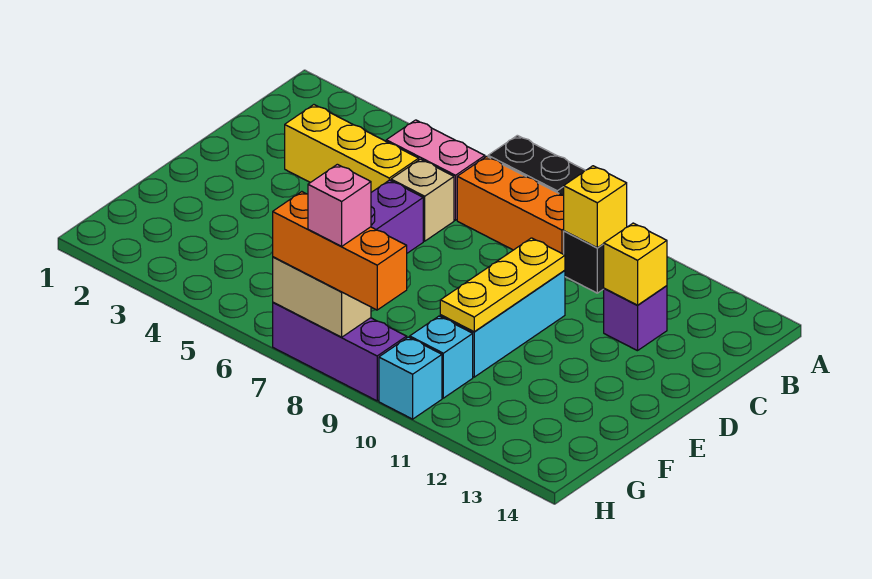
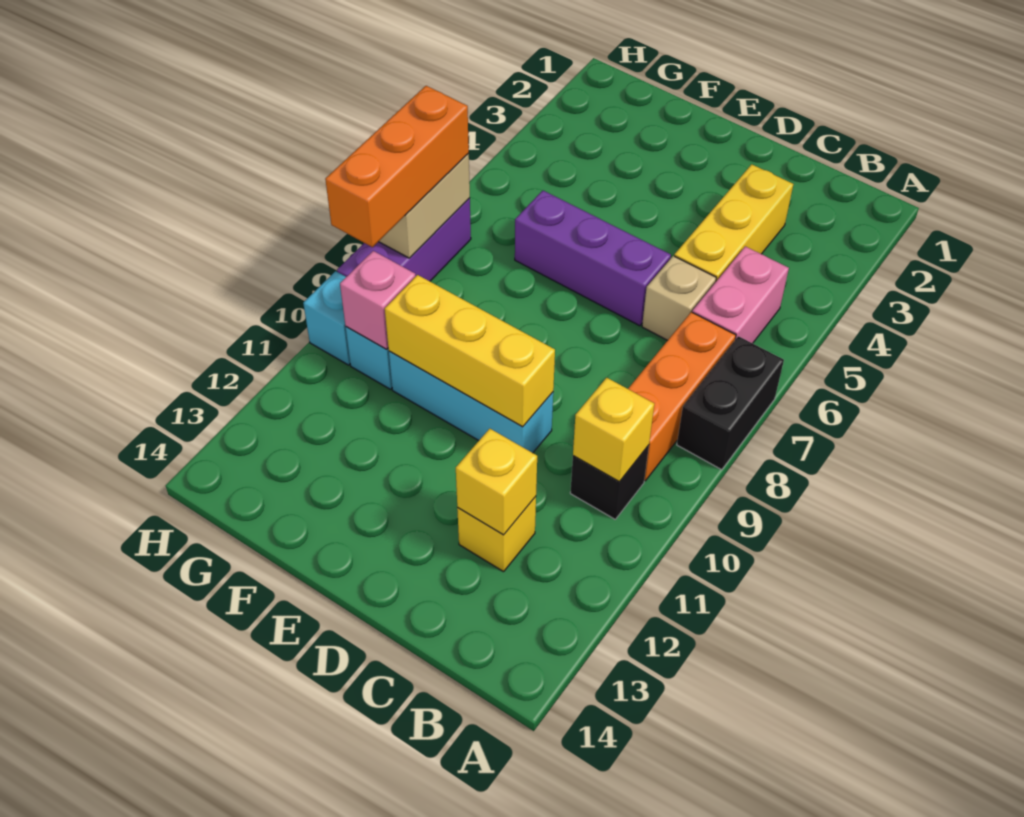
purple brick C12 level 1 -> yellow brick C12 level 1
yellow plate D10:F10 level 2 -> yellow brick D10:F10 level 2
pink brick H8 level 4 -> pink brick G10 level 2

